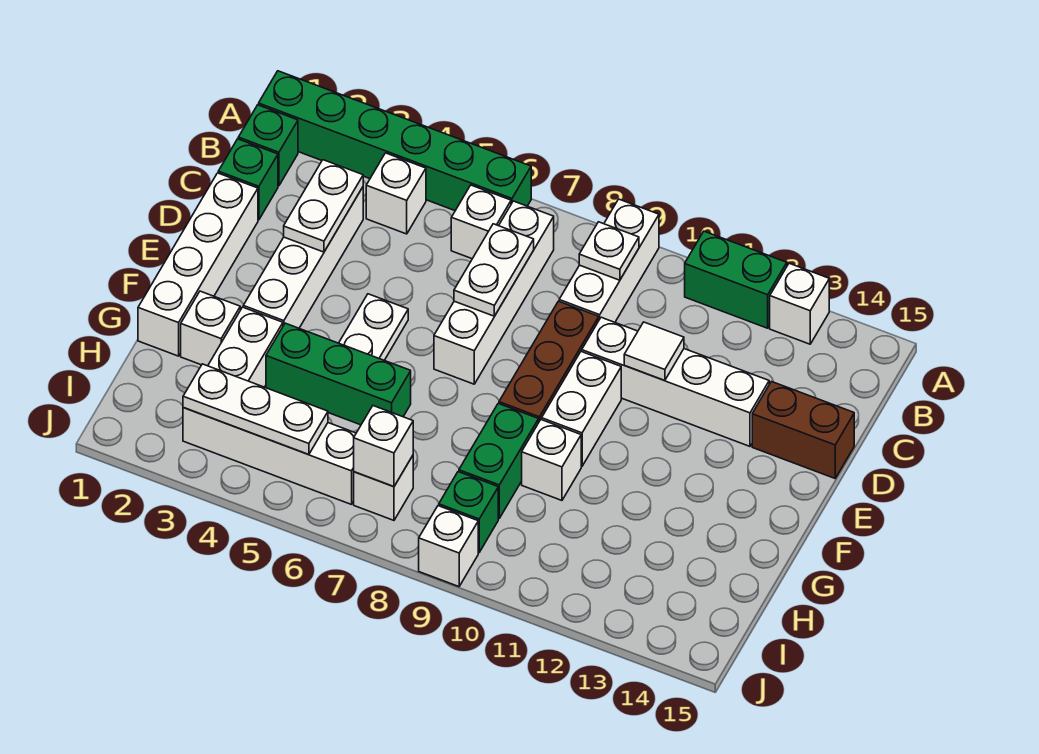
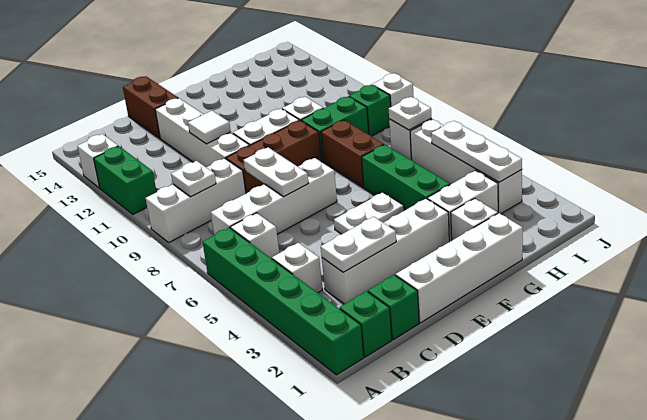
white plate C7:D7 level 2 -> white plate D7:D8 level 2
none -> brown brick G7:G8 level 1
white brick I7 level 2 -> white plate I7 level 2

